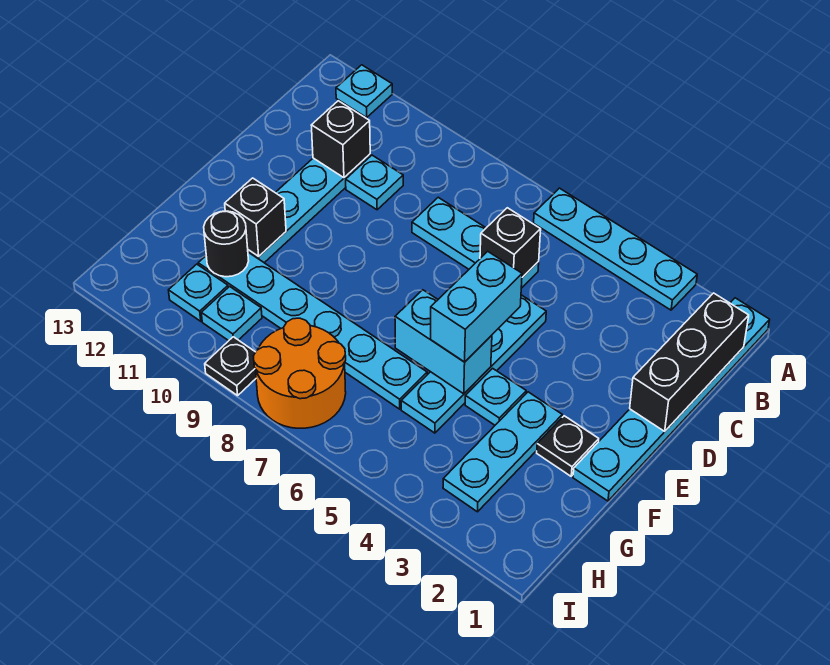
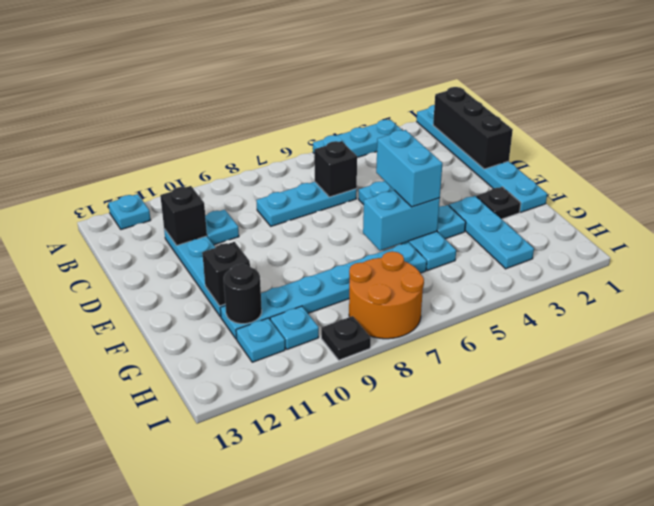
cyan plate A3:A6 level 1 -> cyan plate A3:A5 level 1

